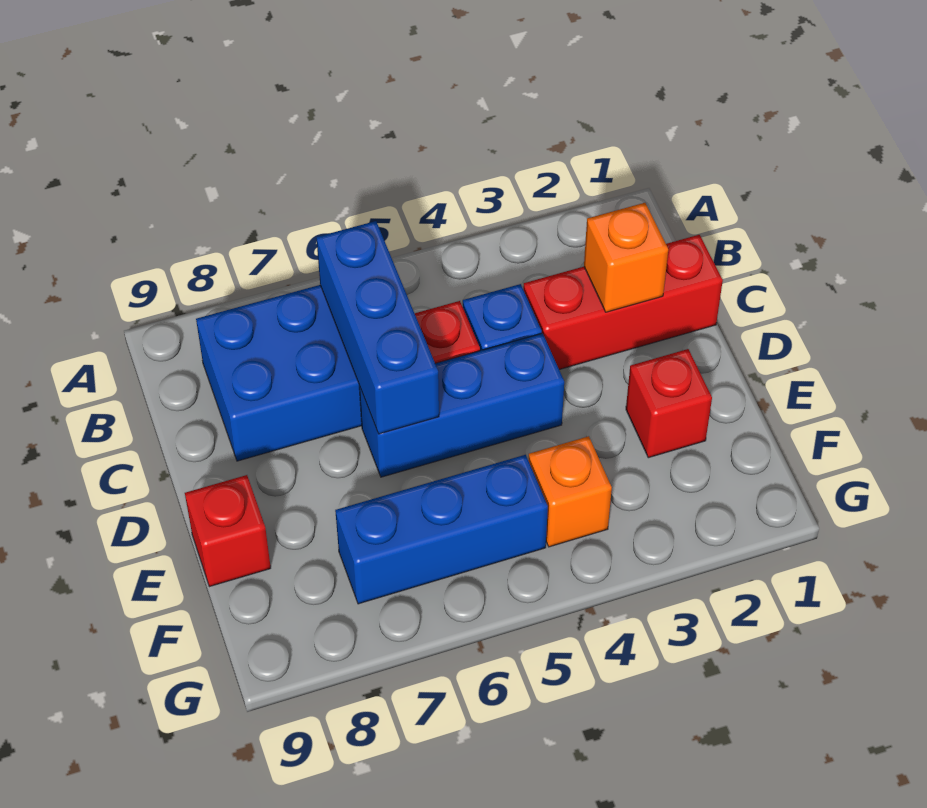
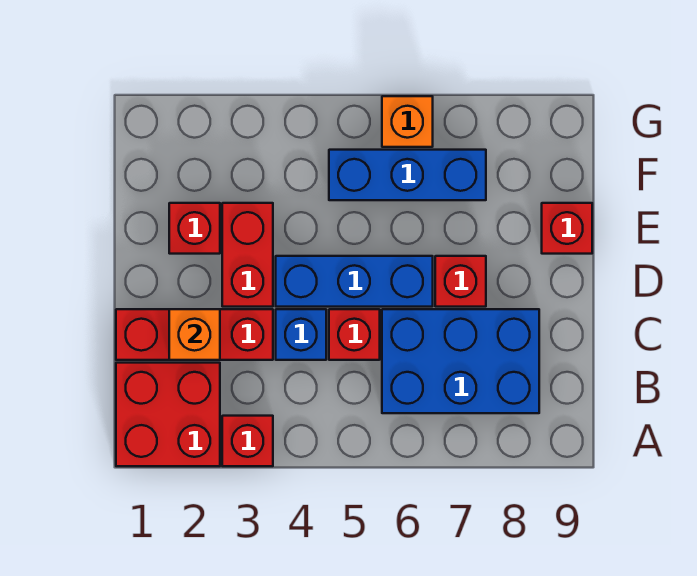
none -> red brick A1:B2 level 1
none -> red brick A3 level 1
blue brick B6:D6 level 2 -> none
none -> red brick D3:E3 level 1
none -> red brick D7 level 1
orange brick F4 level 1 -> orange brick G6 level 1

